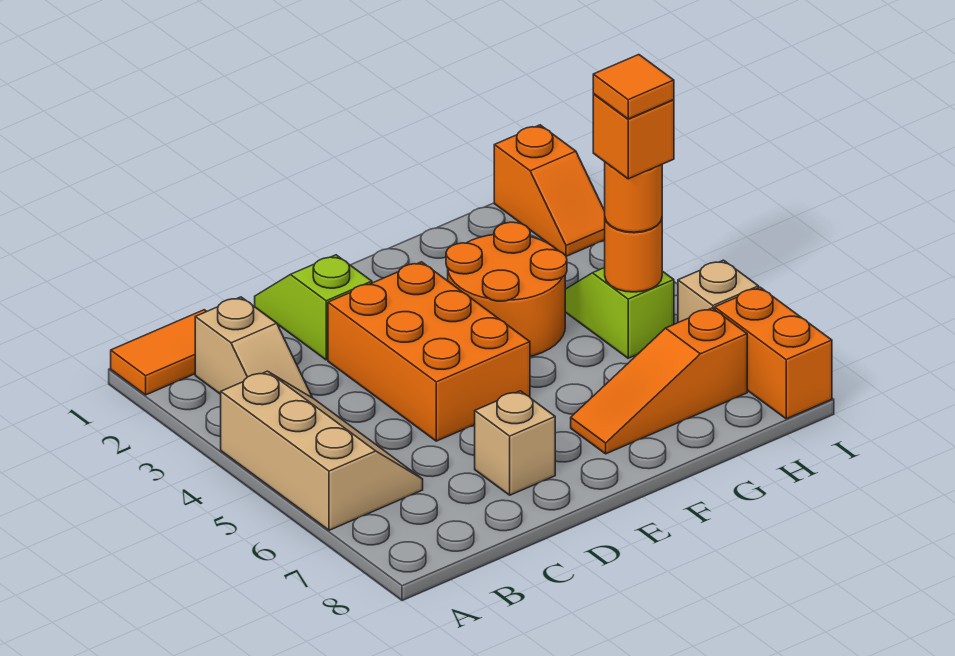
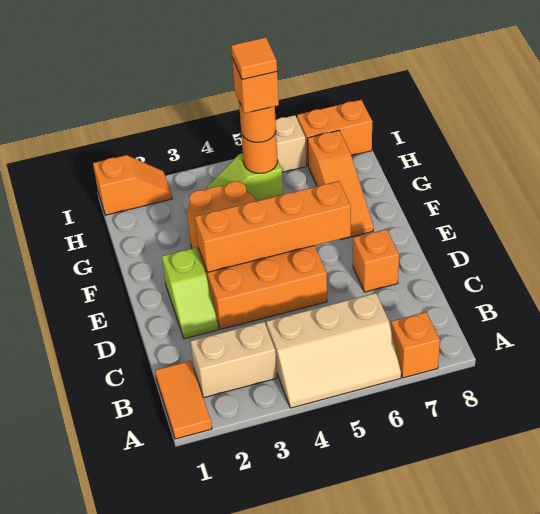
tan slope A4:B6 level 1 top A -> tan slope A4:B6 level 1 top B
none -> orange brick A7 level 1
tan slope B2:B3 level 1 top 2 -> tan brick B2:B3 level 1
lime slope D1:D2 level 1 top 2 -> lime slope D2:E2 level 1 top E
tan brick D7 level 1 -> orange brick D7 level 1
none -> orange brick E3:E6 level 2

